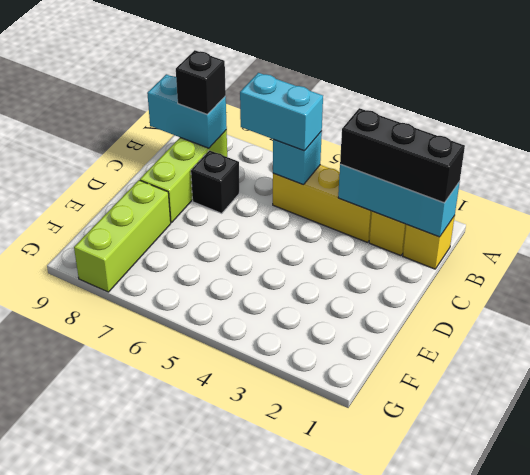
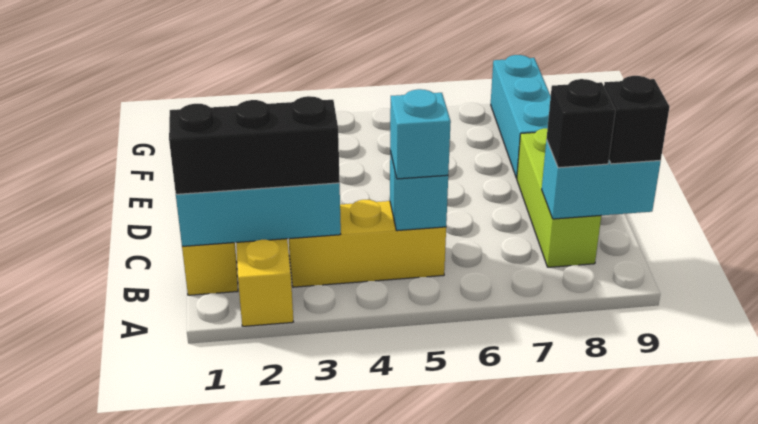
cyan brick B5:B6 level 3 -> cyan brick B5 level 3
black brick C7 level 1 -> black brick B9 level 3
lime brick E8:G8 level 1 -> cyan brick E8:G8 level 1

